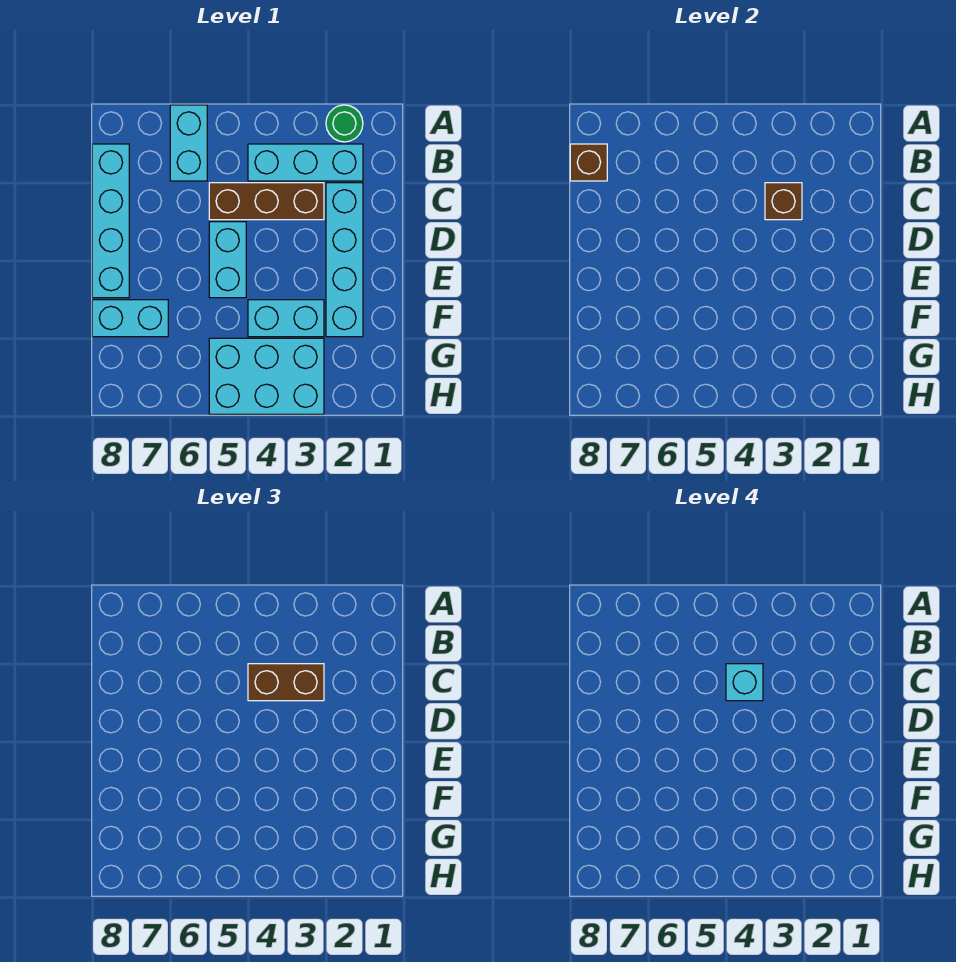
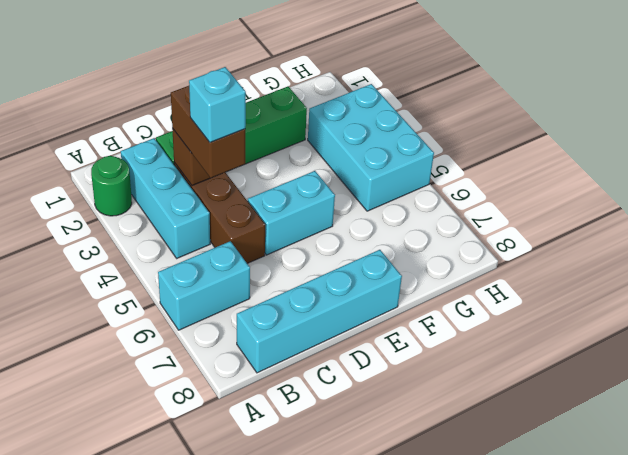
brown brick B8 level 2 -> none
cyan brick C2:F2 level 1 -> green brick C2:F2 level 1
cyan brick F3:F4 level 1 -> none
cyan brick F7:F8 level 1 -> none

